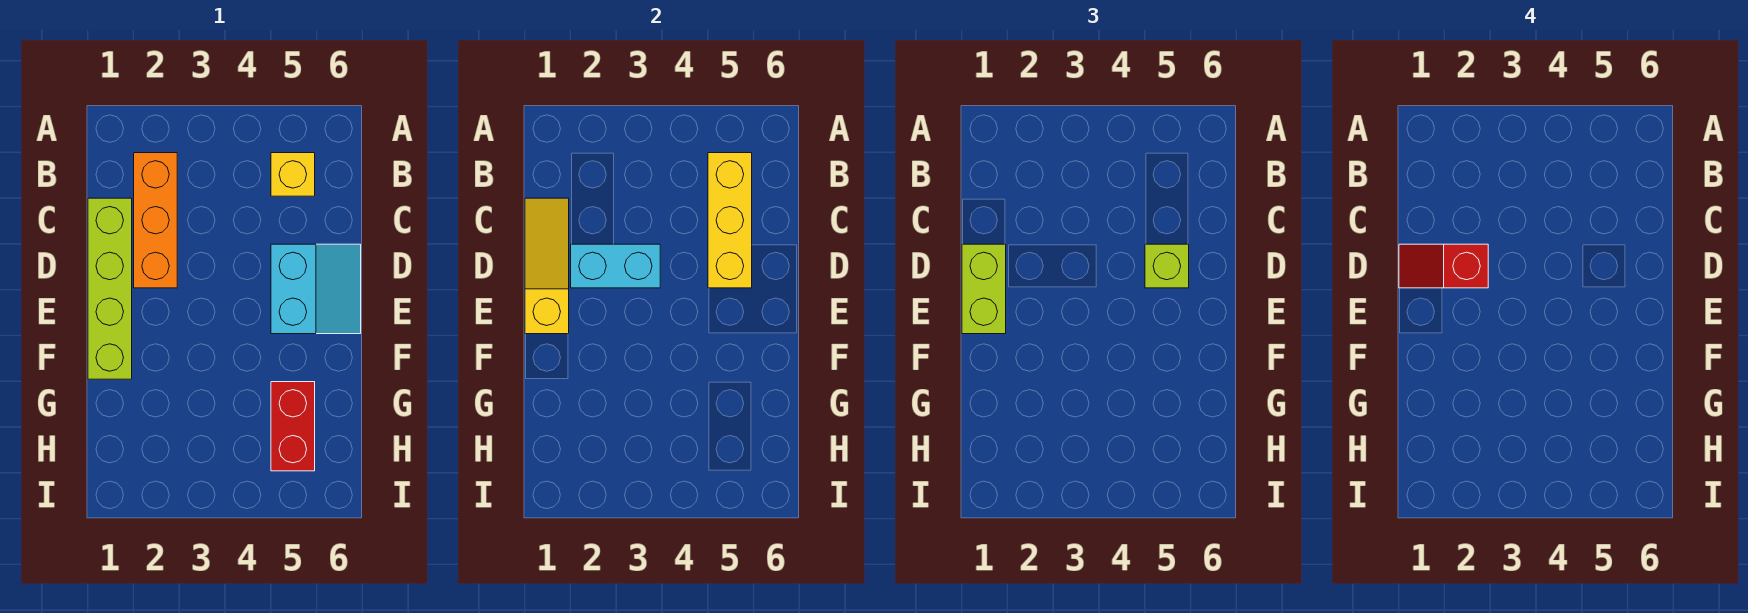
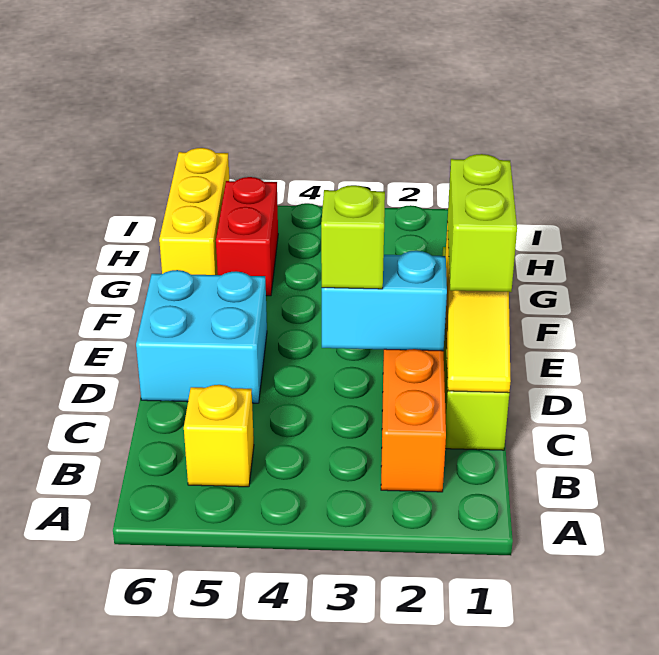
yellow brick B5:D5 level 2 -> yellow brick G6:I6 level 1
red slope D1:D2 level 4 top 2 -> none
cyan slope D5:E6 level 1 top 5 -> cyan brick D5:E6 level 1
lime brick D5 level 3 -> lime brick D3 level 3

